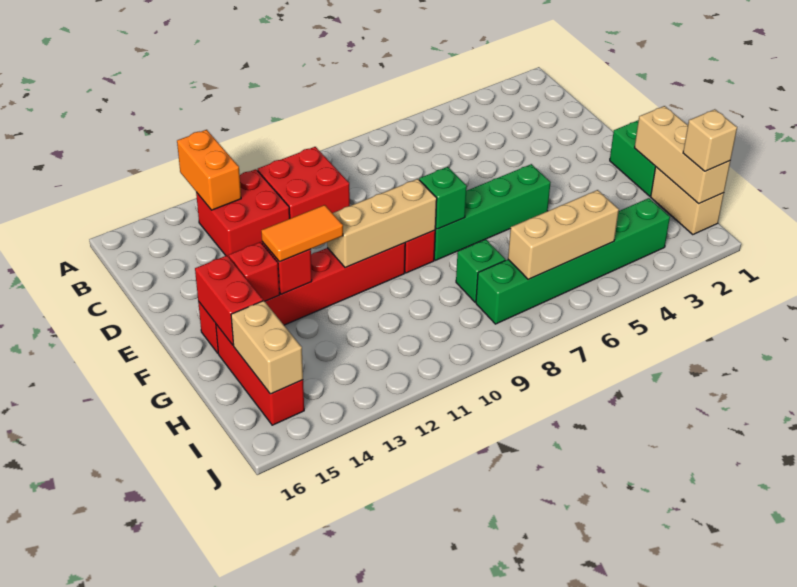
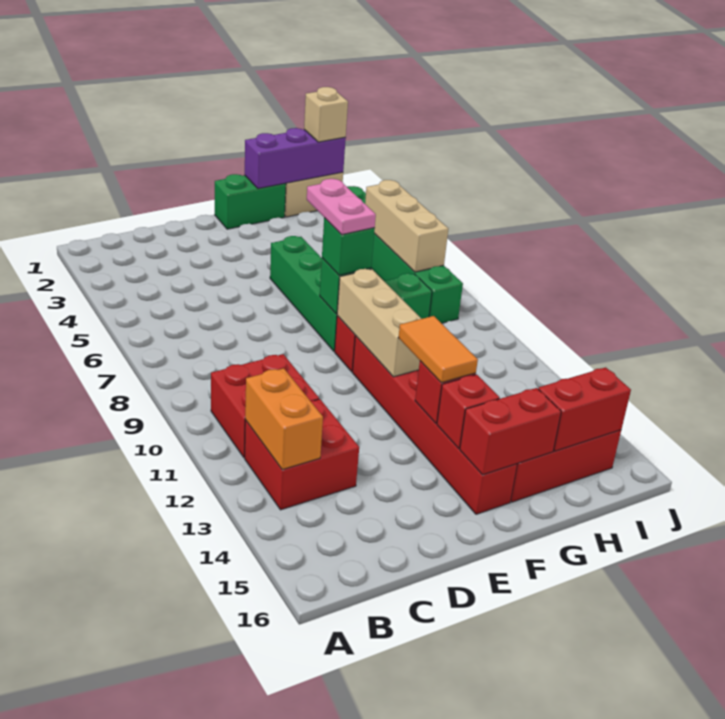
orange brick A13:B13 level 2 -> orange brick B12:B13 level 2
none -> pink plate F7:F8 level 4
none -> green brick F8 level 3
tan brick G1:I1 level 2 -> purple brick G1:I1 level 2
tan brick H15:I15 level 2 -> red brick H15:I15 level 2

